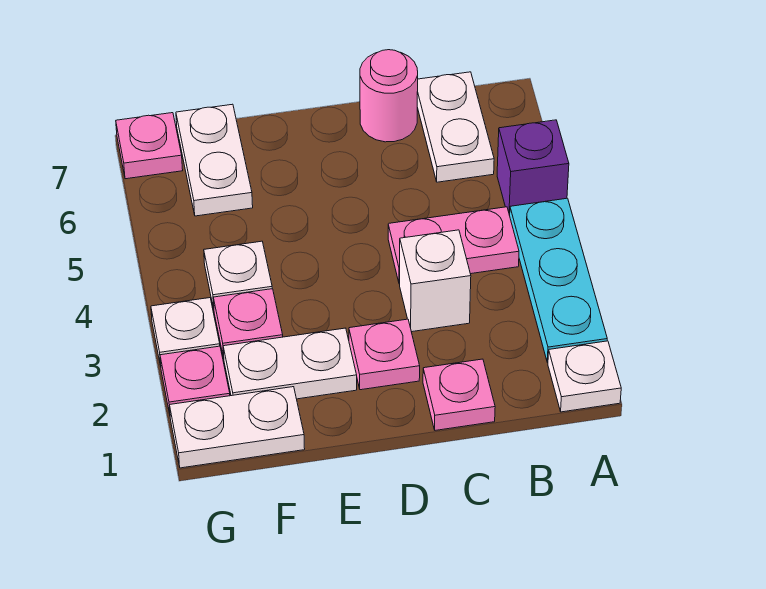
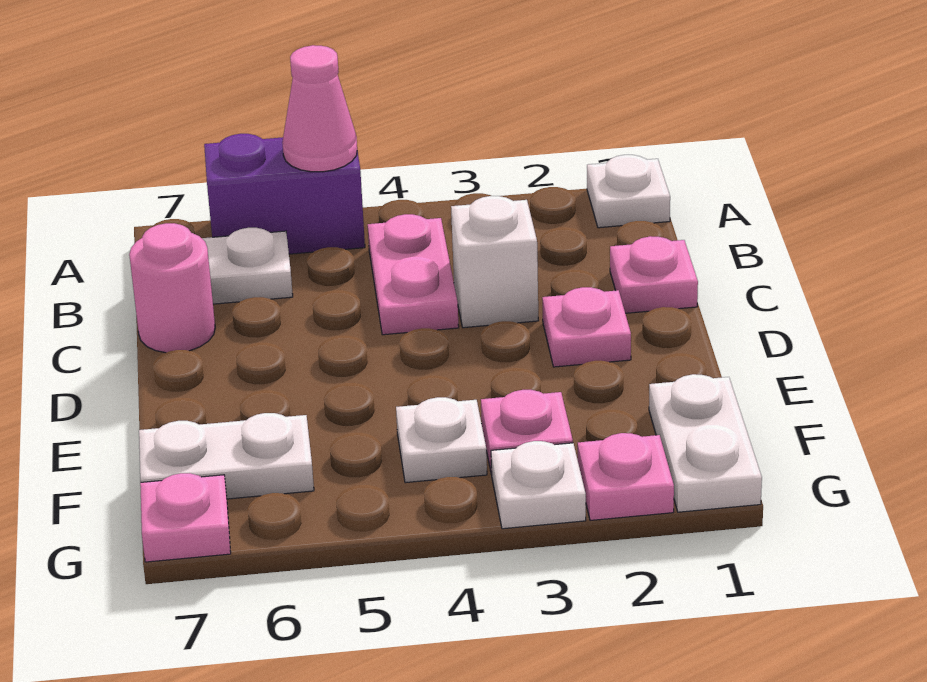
cyan plate A2:A4 level 1 -> none
purple brick A5 level 1 -> purple brick A5:A6 level 1
none -> pink cone A5 level 2
white plate E2:F2 level 1 -> none

